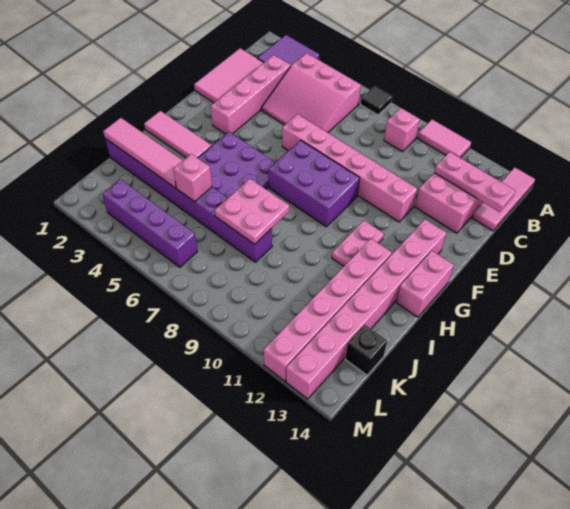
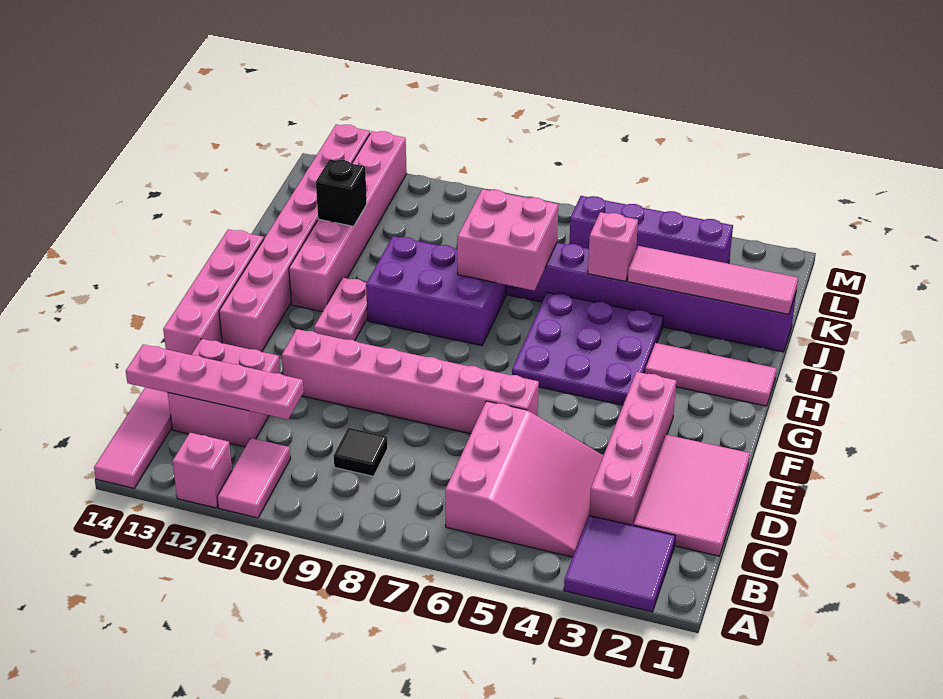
black tile A7 level 1 -> black tile C9 level 1
pink tile A10:A11 level 1 -> pink tile A11:B11 level 1
pink slope B4:D6 level 1 top B -> pink slope B4:D6 level 1 top 6
pink brick B9 level 1 -> pink brick A12 level 1
pink plate C12:C14 level 2 -> pink plate C11:C14 level 2
purple brick F7:G9 level 1 -> purple brick H8:I10 level 1
pink brick G14:H14 level 1 -> pink brick E14:H14 level 1
pink plate I7:J8 level 2 -> pink brick I7:J8 level 2
black brick K14 level 1 -> black brick J12 level 2

